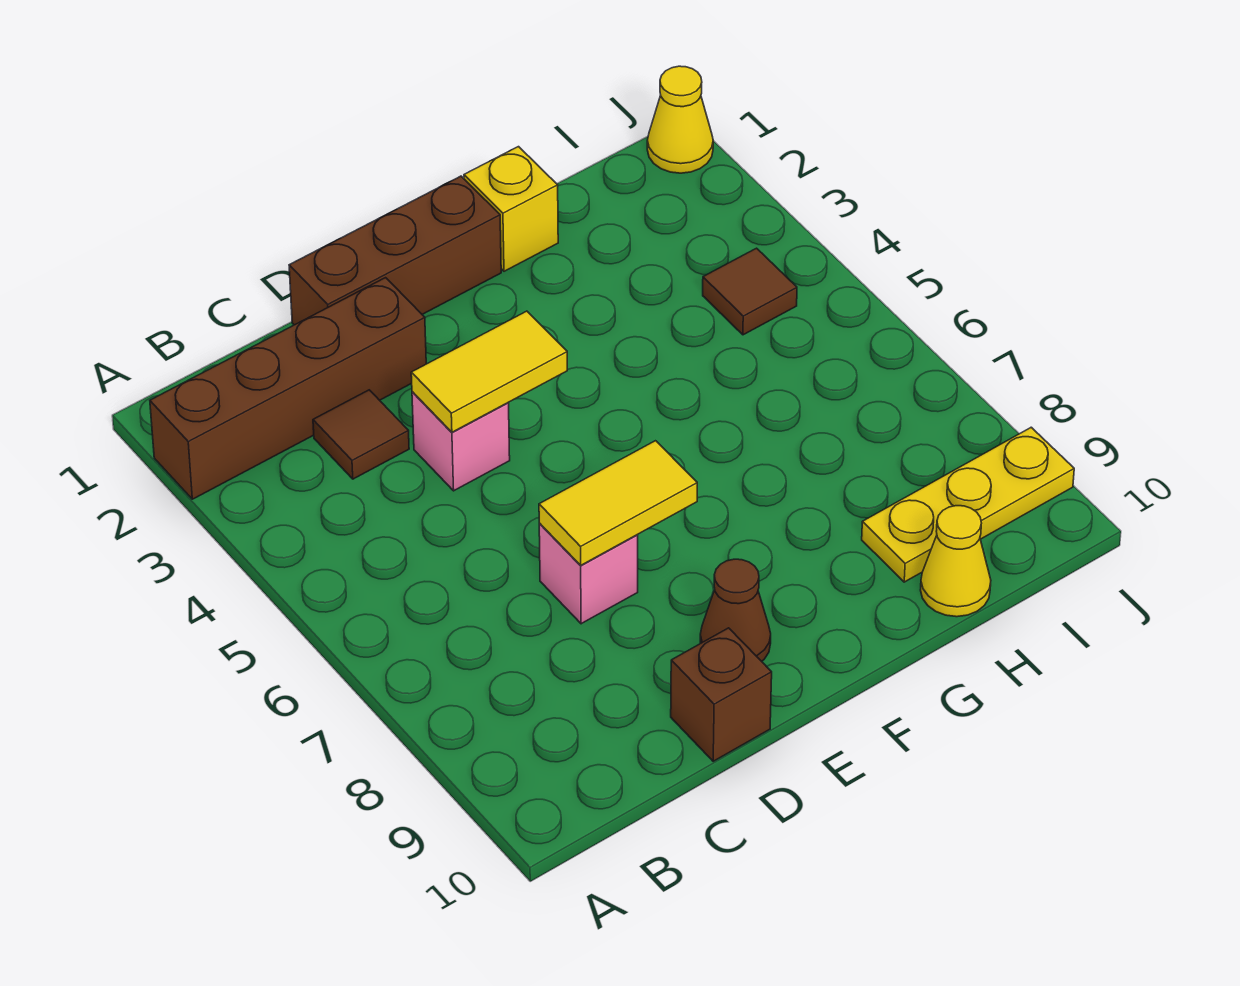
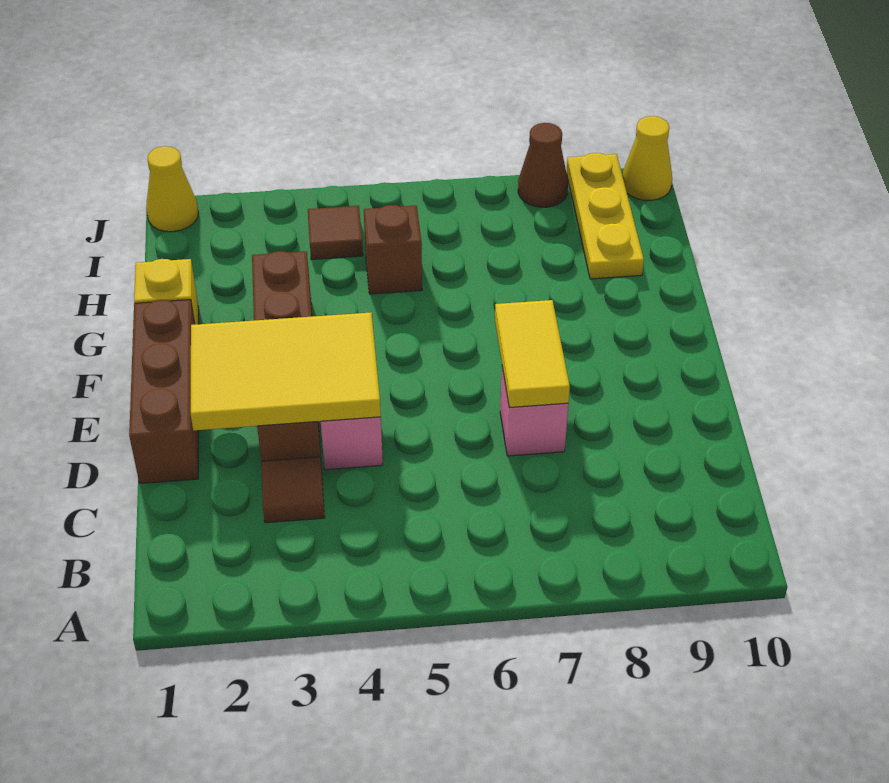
brown brick A2:D2 level 1 -> brown brick D3:G3 level 1
yellow tile D4:E4 level 2 -> yellow tile D2:E4 level 2
brown brick D10 level 1 -> brown brick H5 level 1
brown cone E9 level 1 -> brown cone J8 level 1
yellow cone H10 level 1 -> yellow cone J10 level 1

